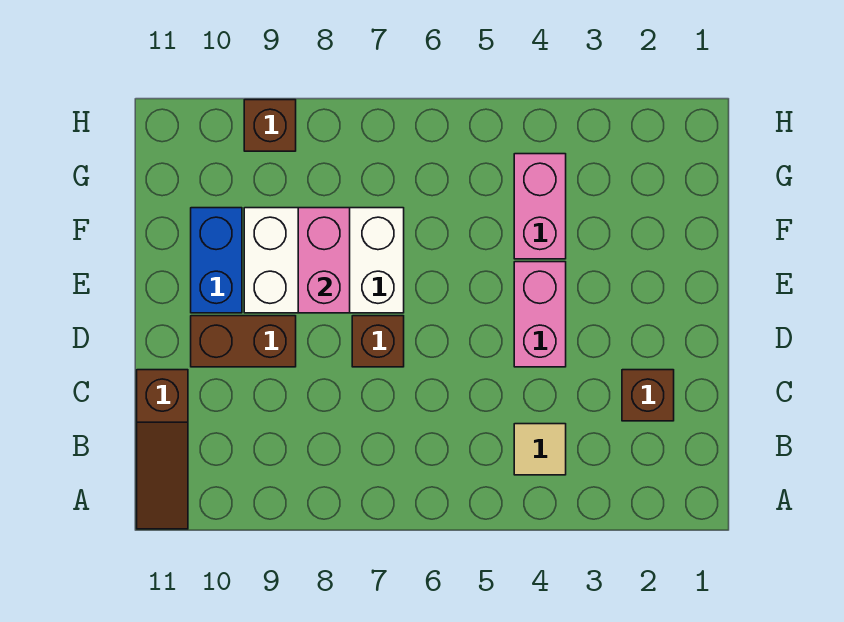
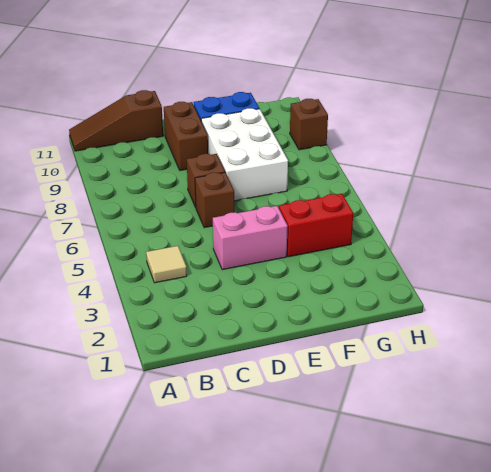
brown brick C2 level 1 -> brown brick D6 level 1
pink brick E8:F8 level 2 -> none
pink brick F4:G4 level 1 -> red brick F4:G4 level 1

